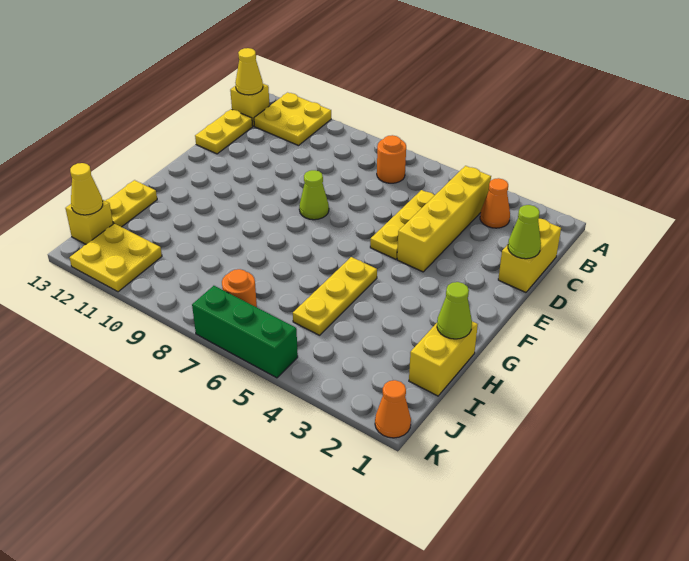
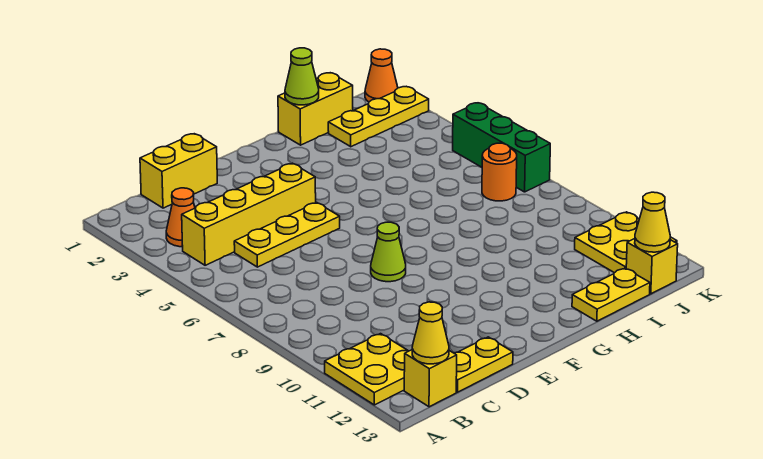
orange round brick B7 level 1 -> none
lime cone D1 level 2 -> none
yellow plate G5:I5 level 1 -> yellow plate I2:K2 level 1

